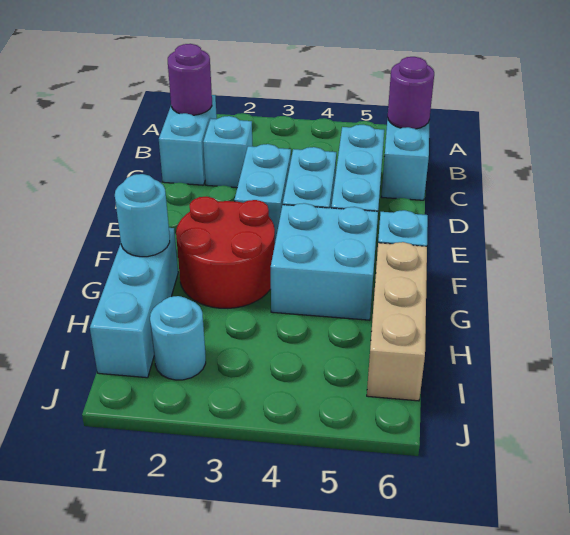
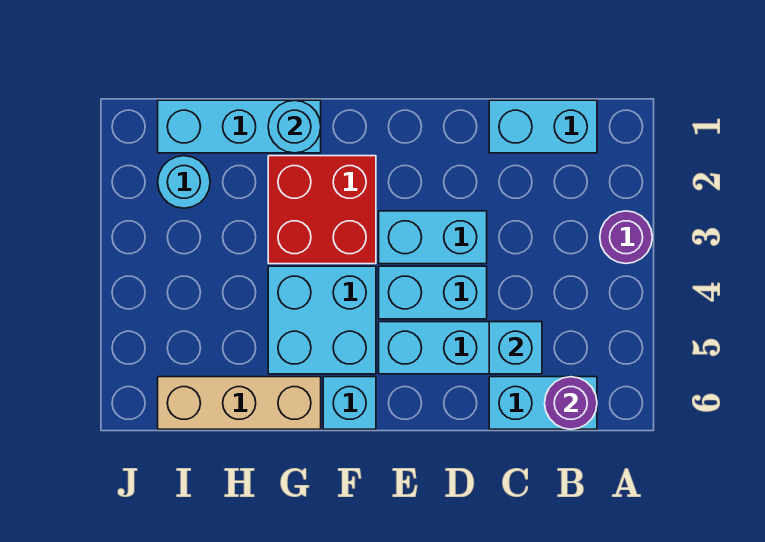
purple round brick B1 level 2 -> purple round brick A3 level 1
cyan brick C2 level 1 -> cyan brick C5 level 2
red round brick F2:G3 level 1 -> red brick F2:G3 level 1

